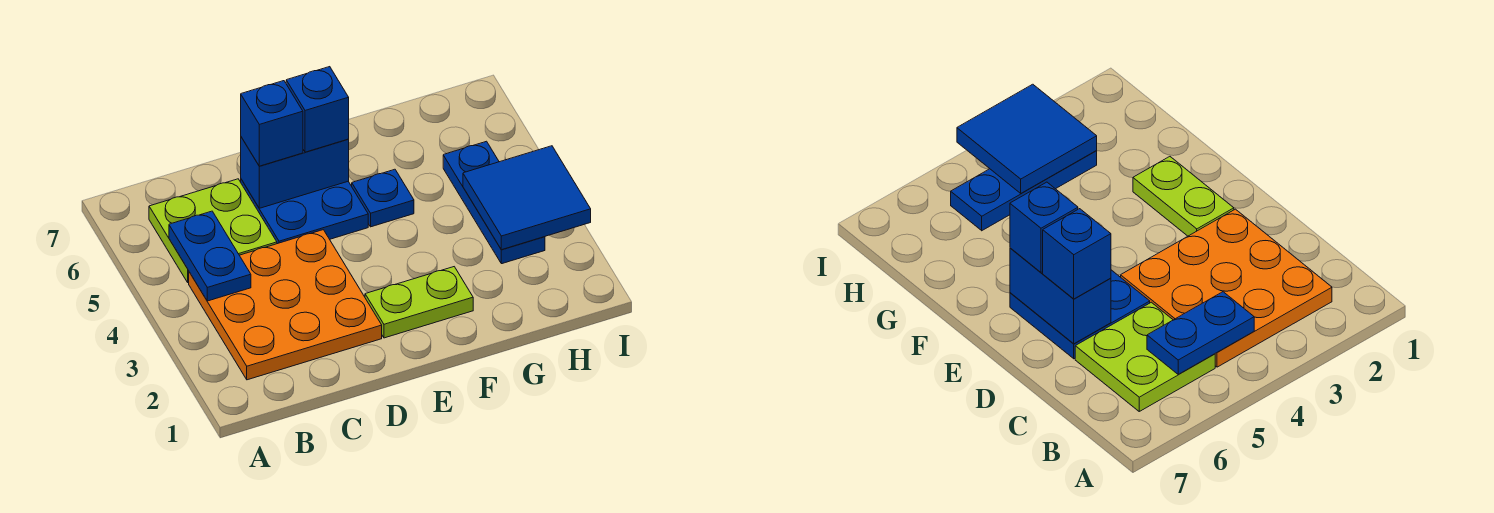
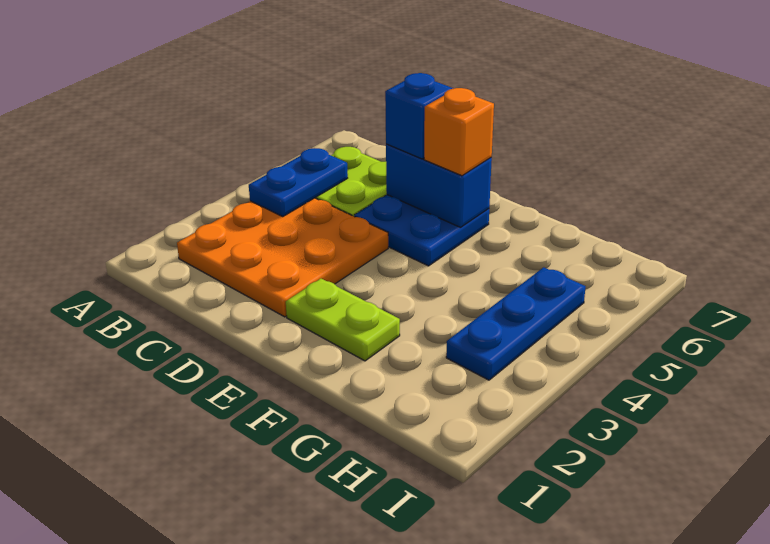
blue brick E6 level 3 -> orange brick E6 level 3
blue plate F5 level 1 -> none
blue tile H3:I4 level 2 -> none

